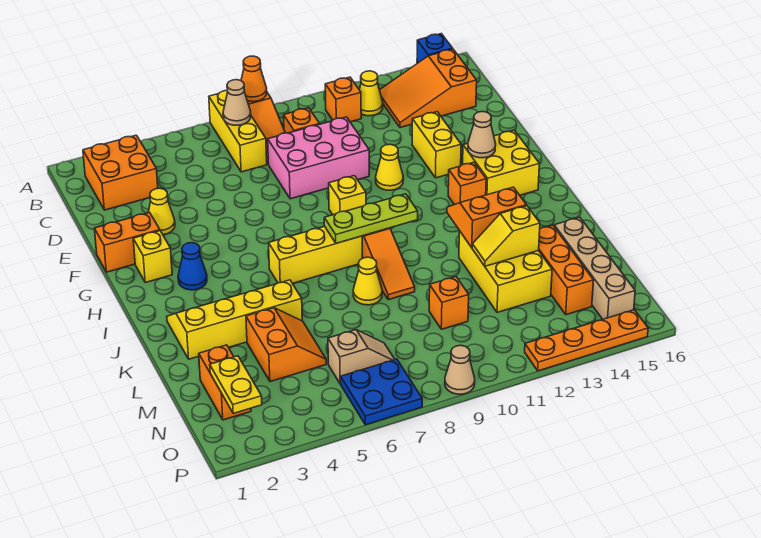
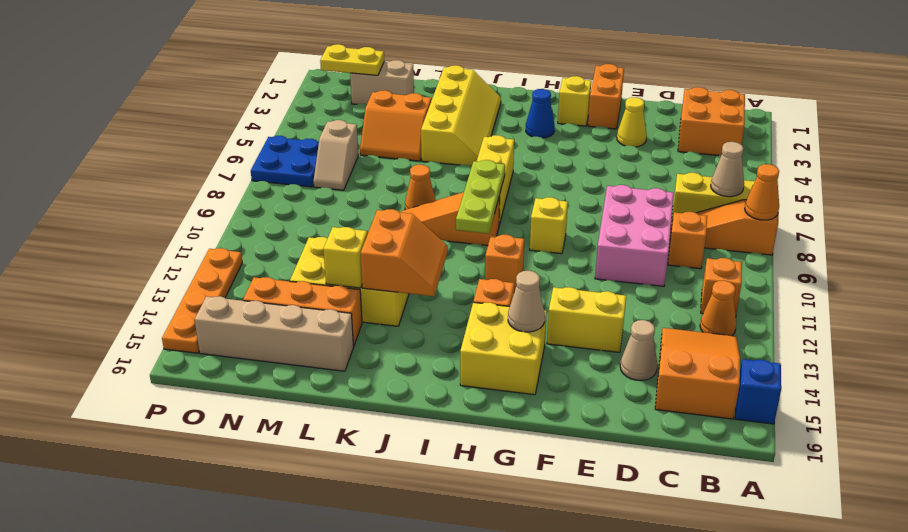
yellow cone B12 level 1 -> orange cone B12 level 1
yellow cone F11 level 1 -> none
yellow cone K8 level 1 -> orange cone K8 level 1
orange brick M2:N2 level 1 -> tan brick M2:N2 level 1
orange brick M10 level 1 -> orange brick H11 level 1
tan cone P9 level 1 -> tan cone D14 level 1

